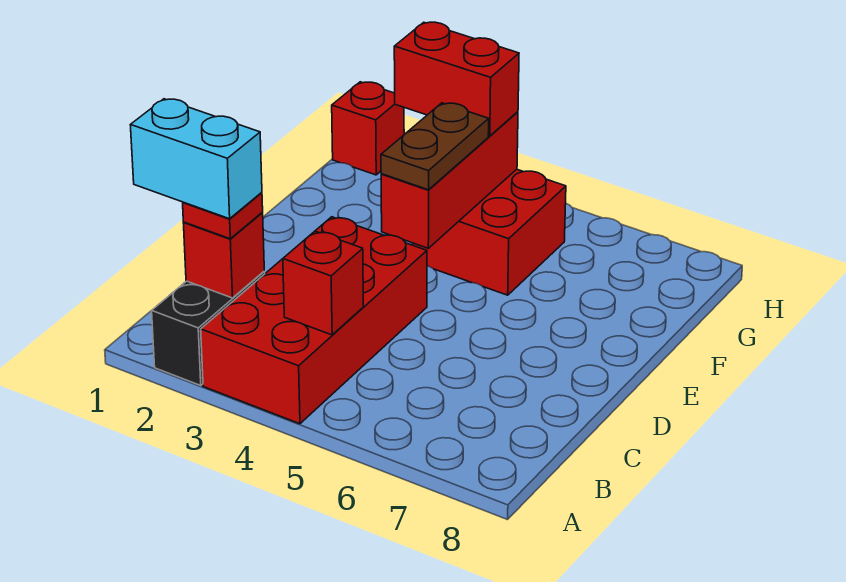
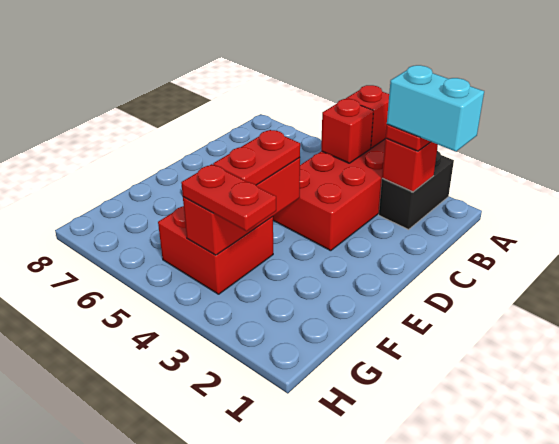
brown plate E4:F4 level 3 -> red plate E4:F4 level 3
red brick G3:G4 level 3 -> red plate G3:G4 level 3
red brick H1 level 1 -> red brick A4 level 2

